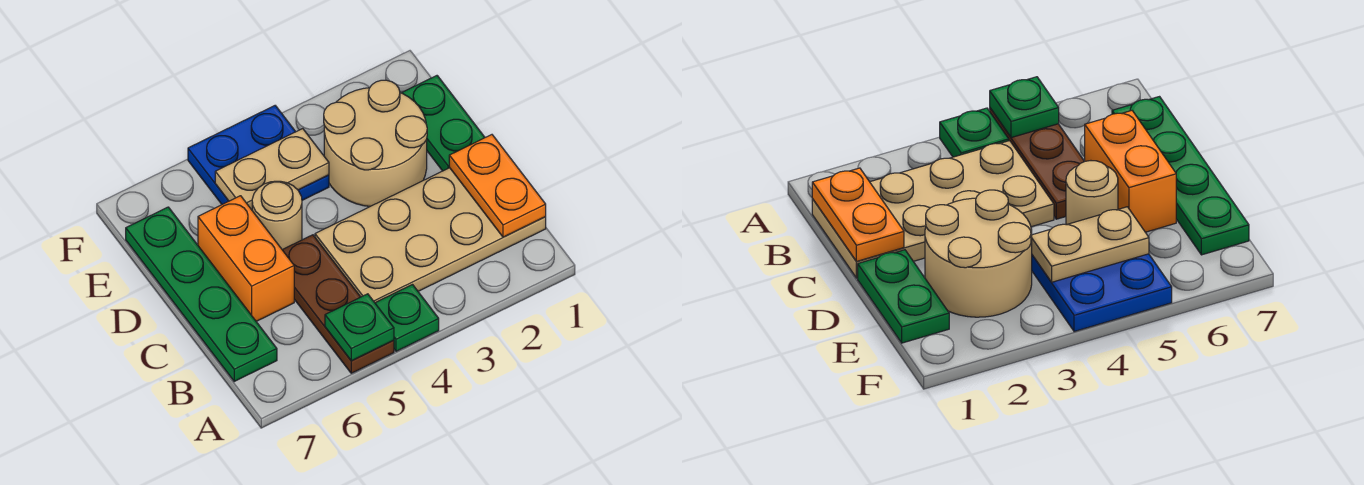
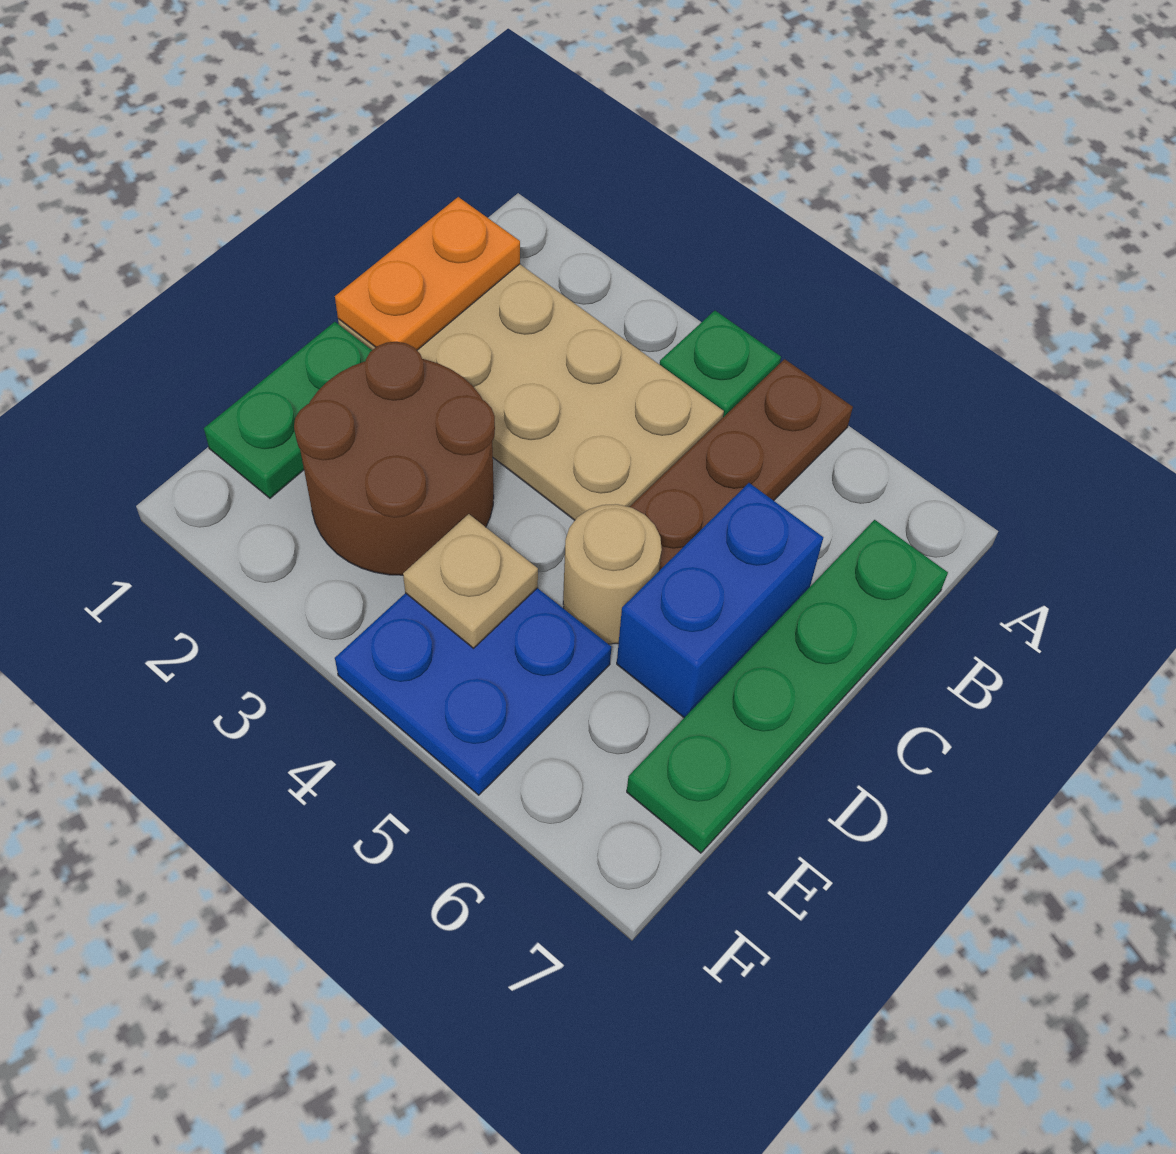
green plate A5 level 2 -> none
orange brick C6:D6 level 1 -> blue brick C6:D6 level 1
tan round brick D2:E3 level 1 -> brown round brick D2:E3 level 1
tan plate E4:E5 level 2 -> tan plate E4 level 2

